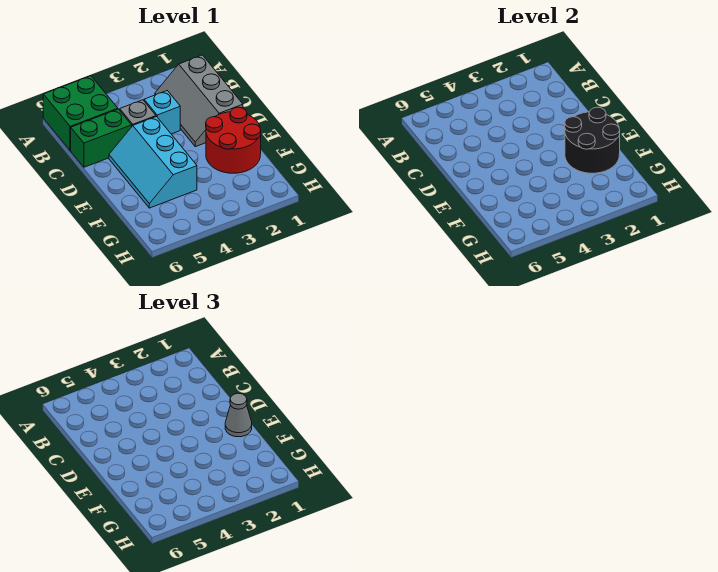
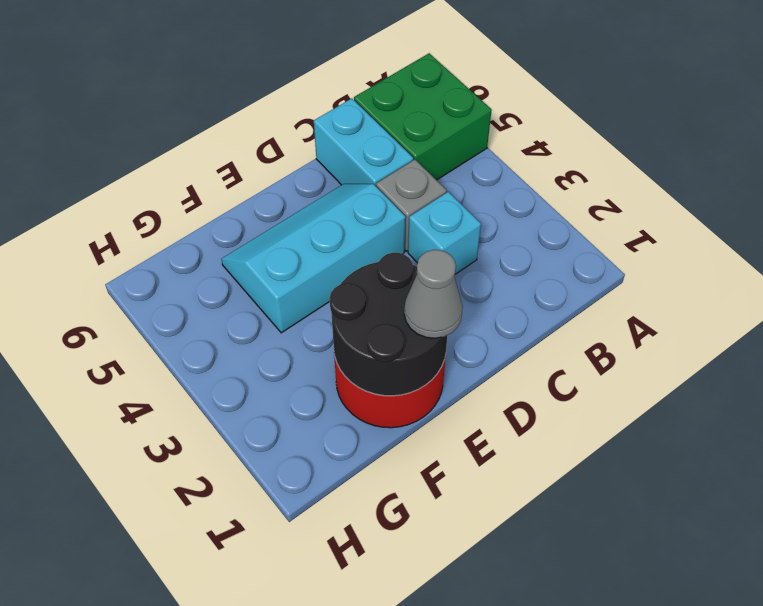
grey slope B1:D2 level 1 top 1 -> none
green brick C5:C6 level 1 -> cyan brick C5:C6 level 1

